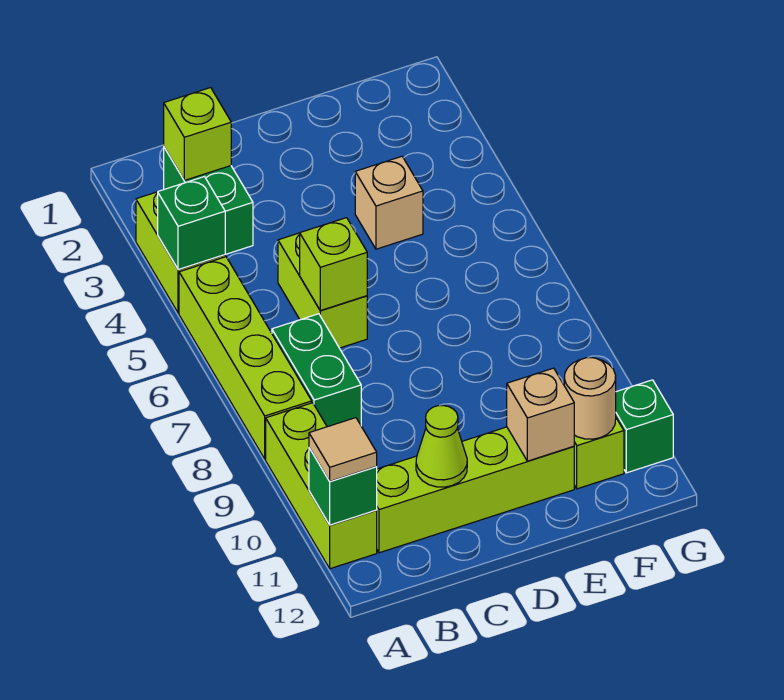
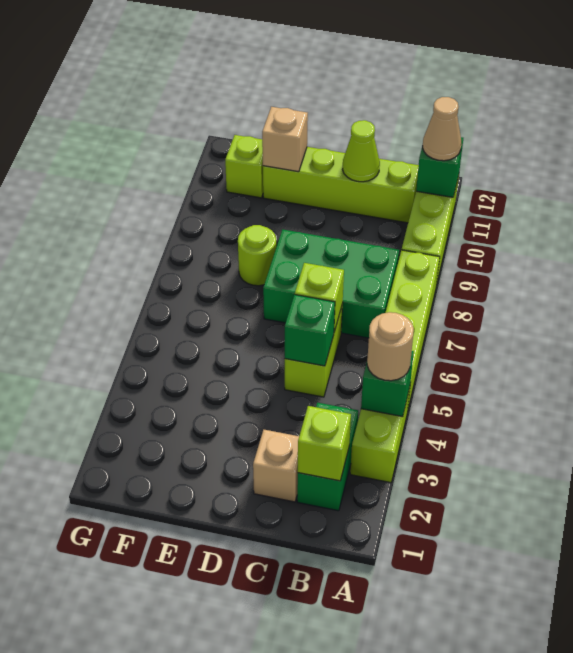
tan tile A11 level 3 -> tan cone A11 level 3
green brick B7:B8 level 1 -> green brick B7:D8 level 1
tan brick E4 level 1 -> tan brick C2 level 1
none -> lime round brick E8 level 1
tan round brick F11 level 2 -> tan round brick A4 level 3
green brick G11 level 1 -> green brick C5 level 2

